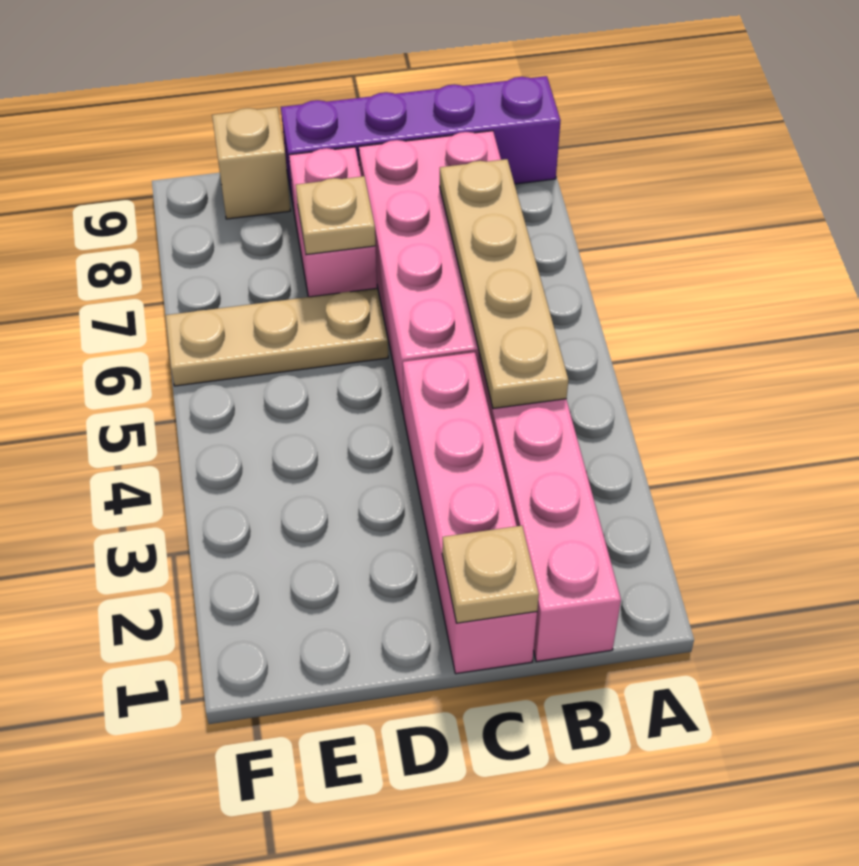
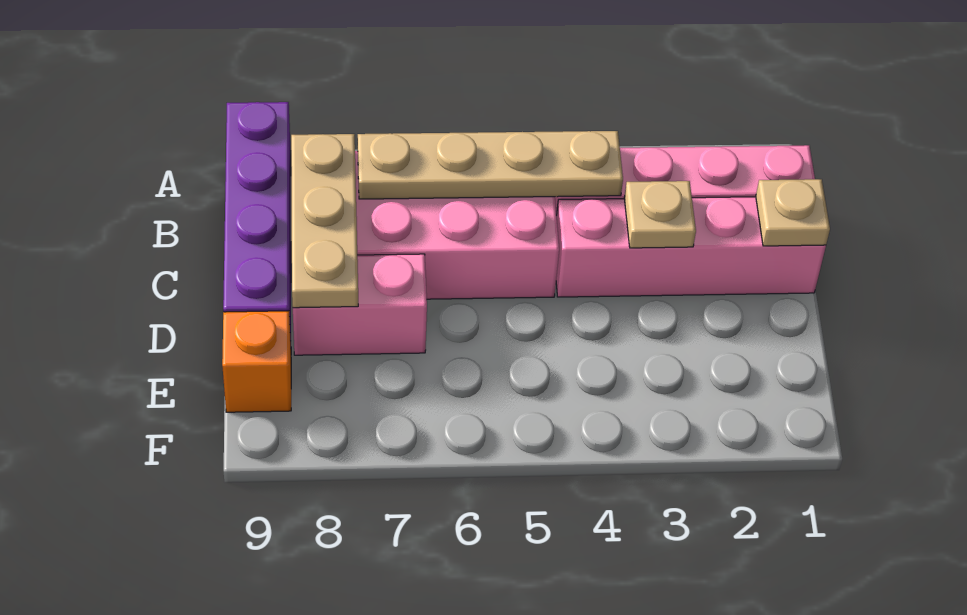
tan plate D6:F6 level 1 -> tan plate B8:D8 level 2
tan plate D7 level 2 -> tan plate C3 level 2
tan brick E9 level 1 -> orange brick E9 level 1

